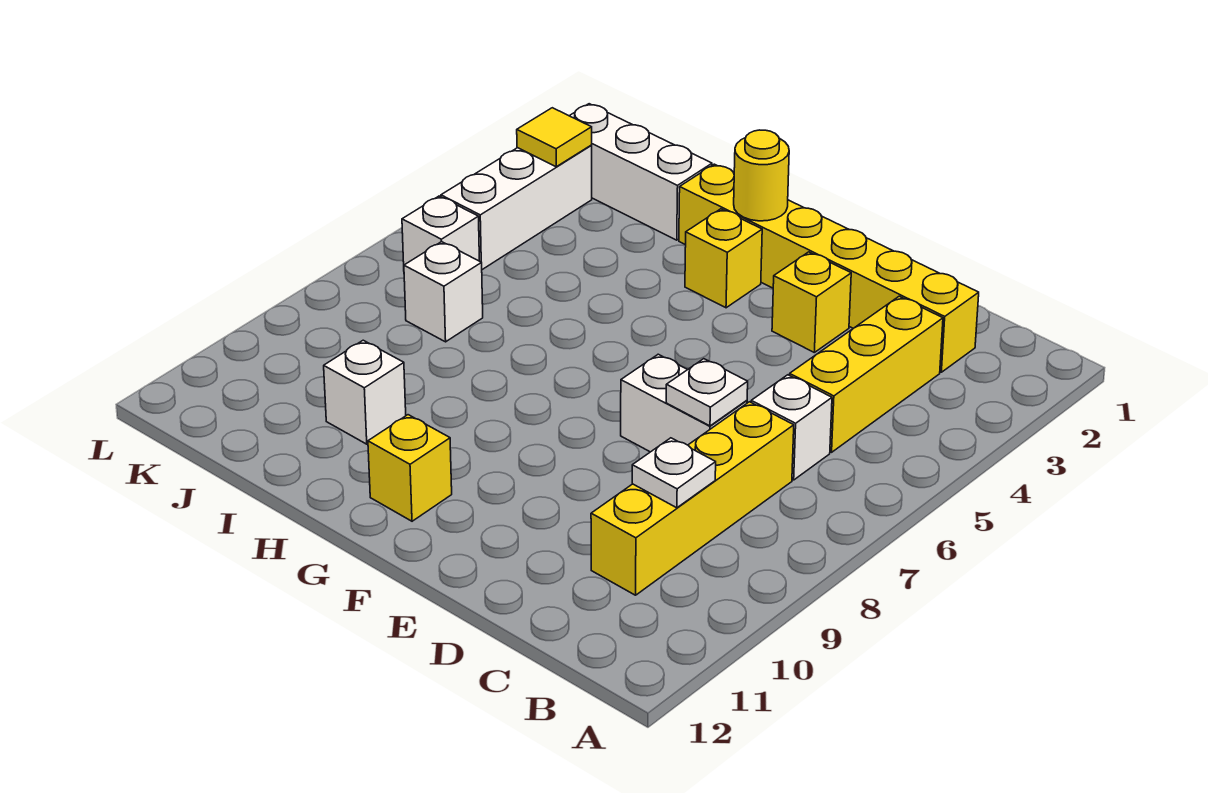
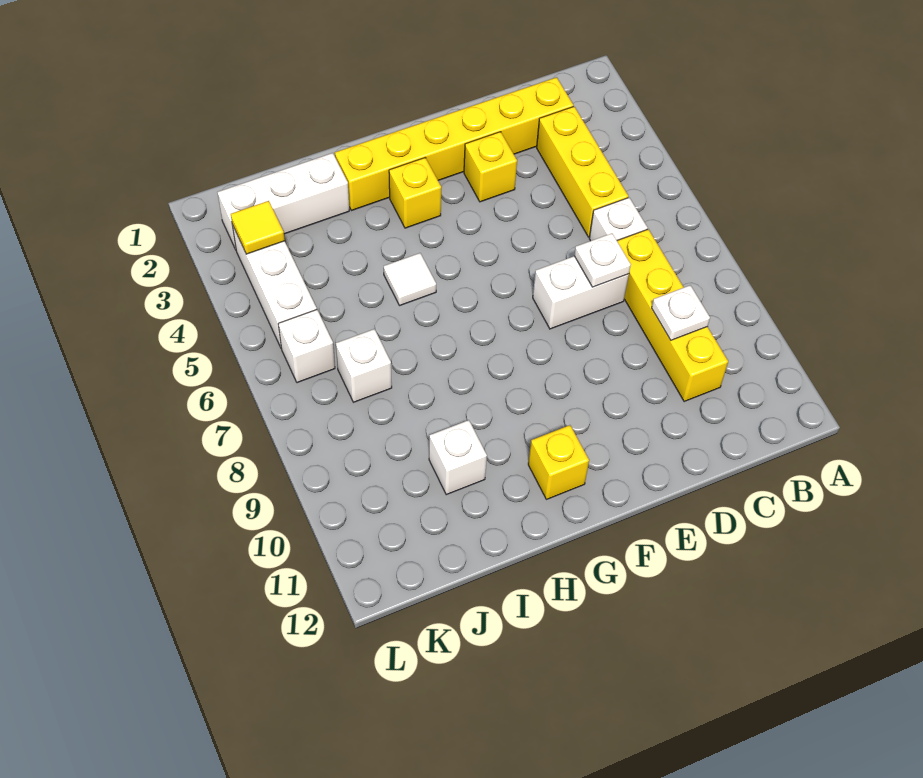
yellow round brick G2 level 2 -> none
none -> white tile H5 level 1

